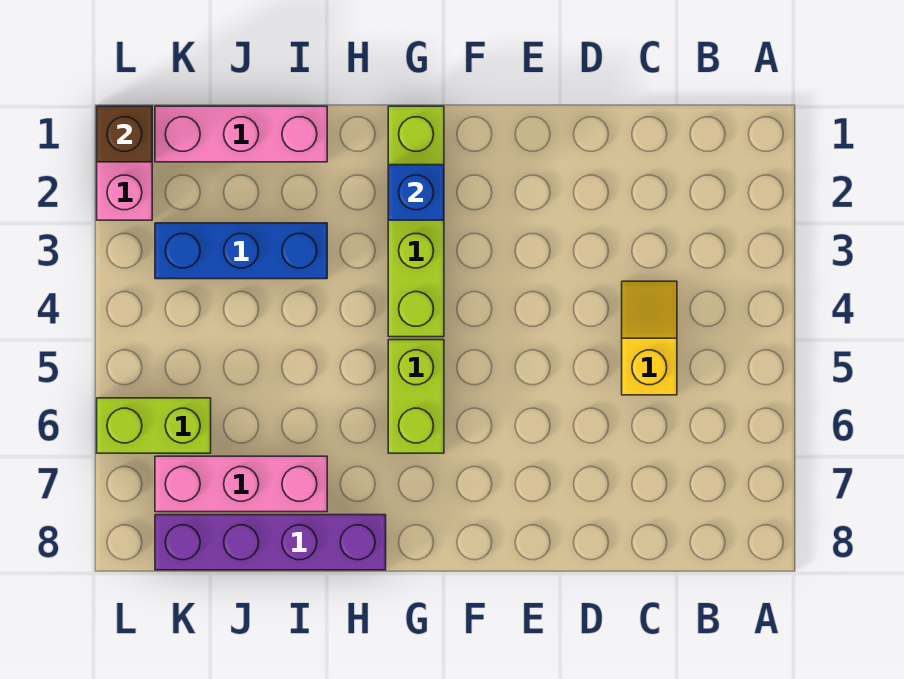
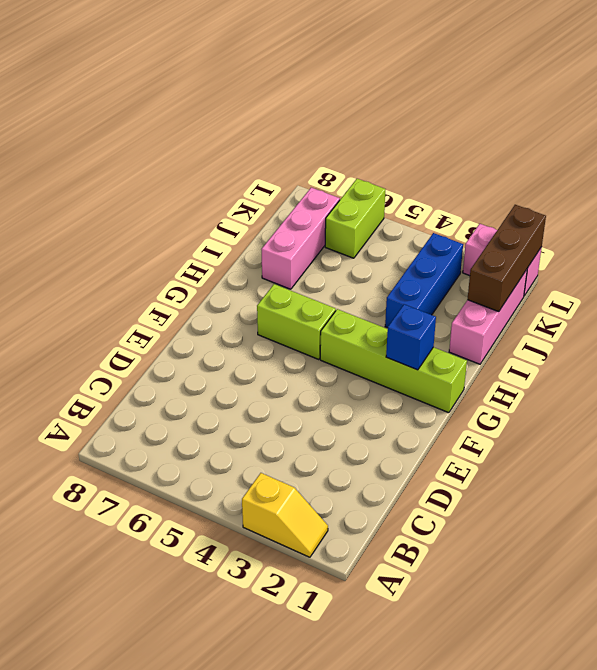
yellow slope C4:C5 level 1 top 5 -> yellow slope A2:A3 level 1 top 3
purple brick H8:K8 level 1 -> none
brown brick L1 level 2 -> brown brick J1:L1 level 2

